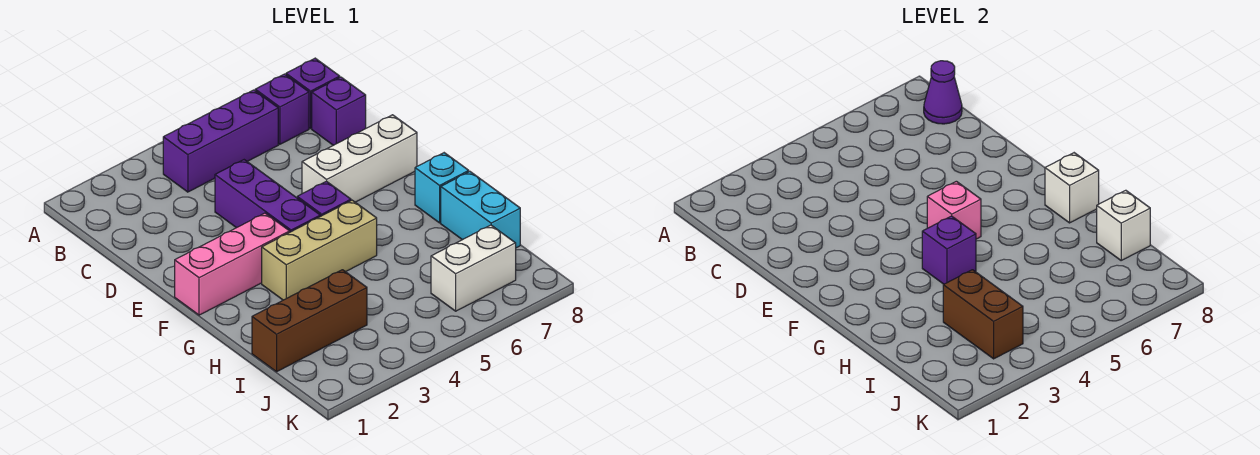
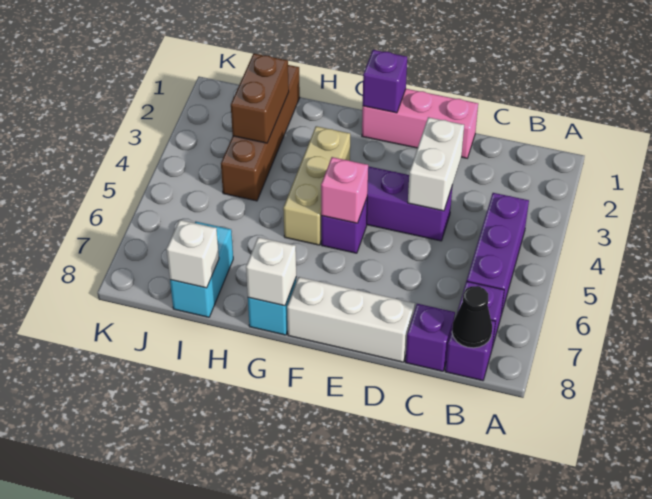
purple cone B8 level 2 -> black cone B8 level 2
white brick E6:E8 level 1 -> white brick D8:F8 level 1
pink brick F1:F3 level 1 -> pink brick D1:F1 level 1
purple brick G4 level 2 -> purple brick F1 level 2
cyan brick H8:I8 level 1 -> cyan brick I7:I8 level 1
brown brick I1:I3 level 1 -> brown brick I1:I4 level 1
brown brick I3:J3 level 2 -> brown brick I2:I3 level 2
white brick J6:J7 level 1 -> white brick D3:D4 level 2

